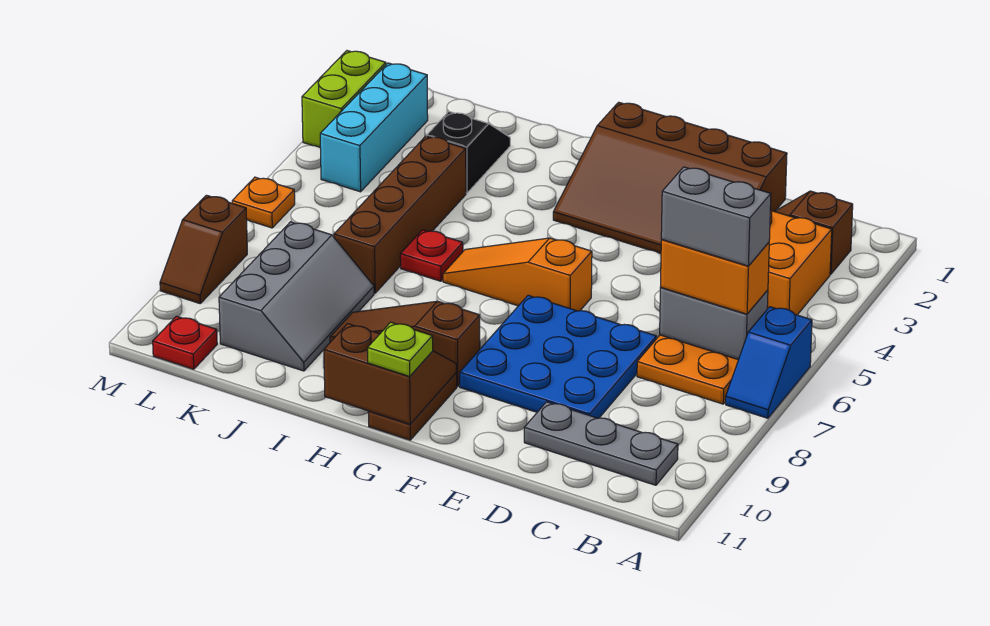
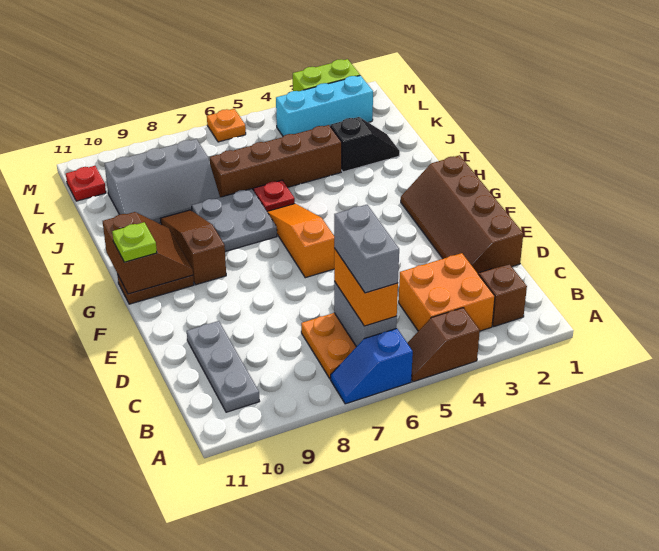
brown slope D1:G3 level 1 top 1 -> brown slope D1:G2 level 1 top 1
blue plate D7:F9 level 1 -> none
none -> grey plate H7:I8 level 1
brown slope M8:M9 level 1 top 8 -> brown slope A4:A5 level 1 top 4

